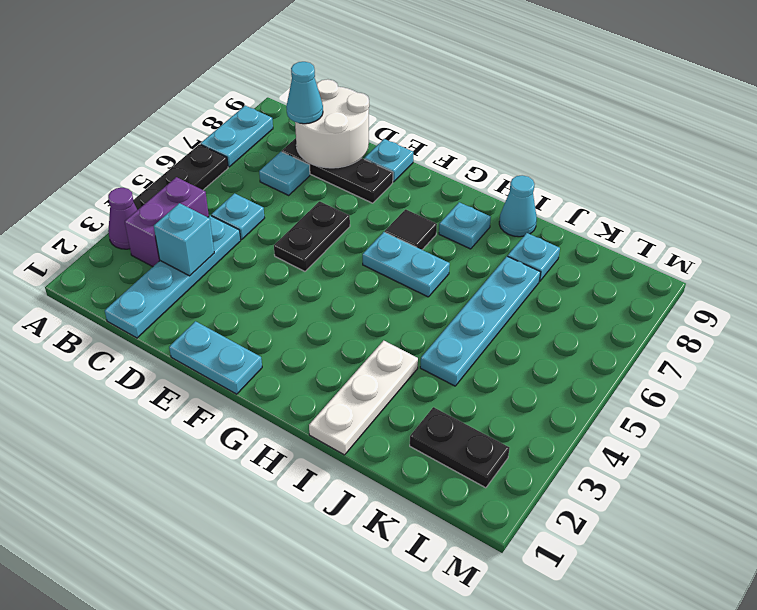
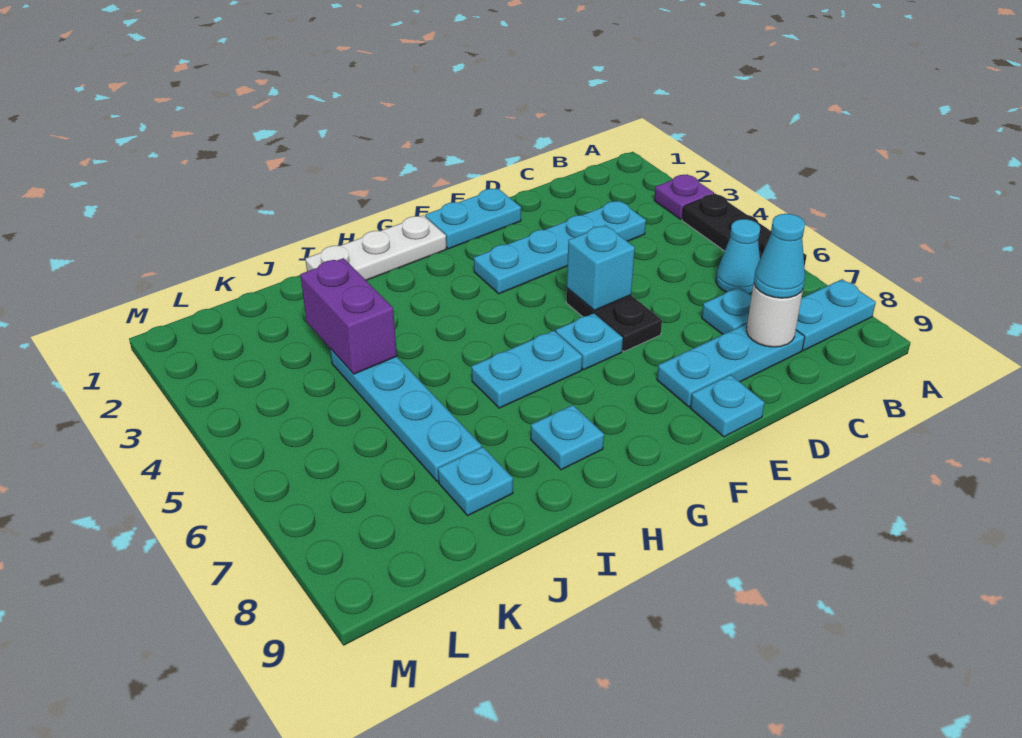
purple cone A3 level 1 -> purple plate A3 level 1
cyan plate A7:A8 level 1 -> cyan plate A8:B8 level 1
purple brick B3:B4 level 1 -> purple brick J3:J4 level 2
cyan plate C1:C4 level 1 -> cyan plate C3:F3 level 1
cyan brick C3 level 2 -> cyan brick E5 level 2
cyan plate C5 level 1 -> cyan plate F6 level 1
black plate C8:E8 level 1 -> cyan plate C8:E8 level 1
white round brick C8:D9 level 2 -> white round brick C8 level 2
black tile G7 level 1 -> none
white plate I1:I3 level 1 -> white plate G1:I1 level 1
cyan cone I9 level 1 -> cyan cone B6 level 1
black plate K2:L2 level 1 -> none

